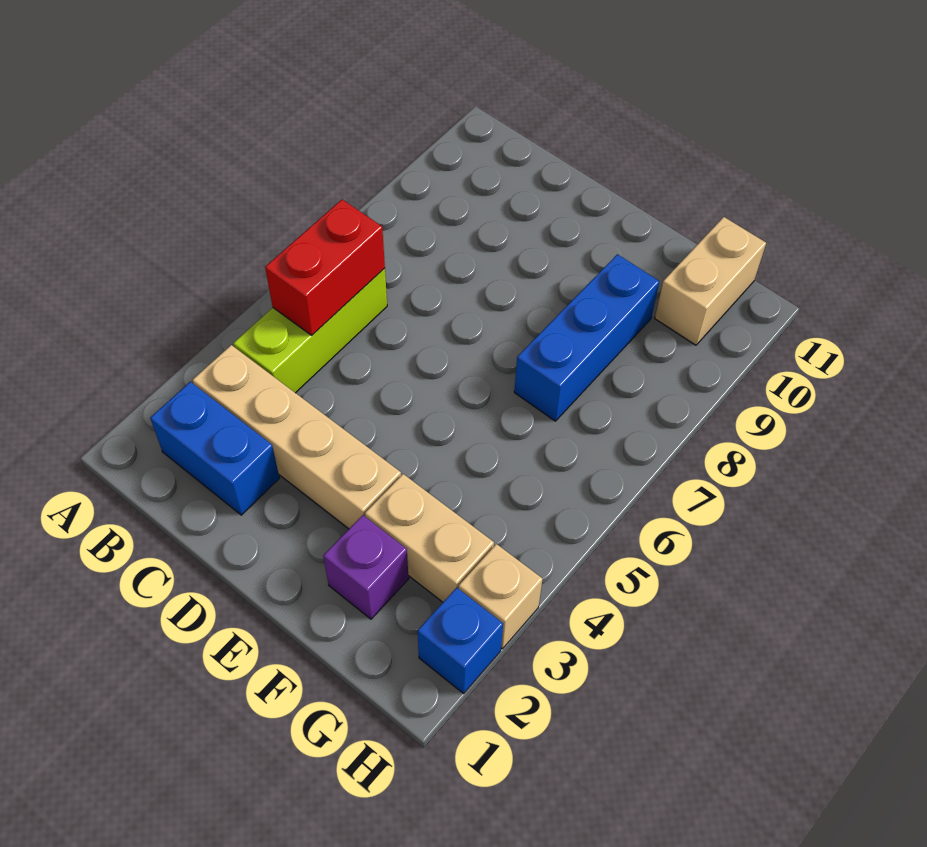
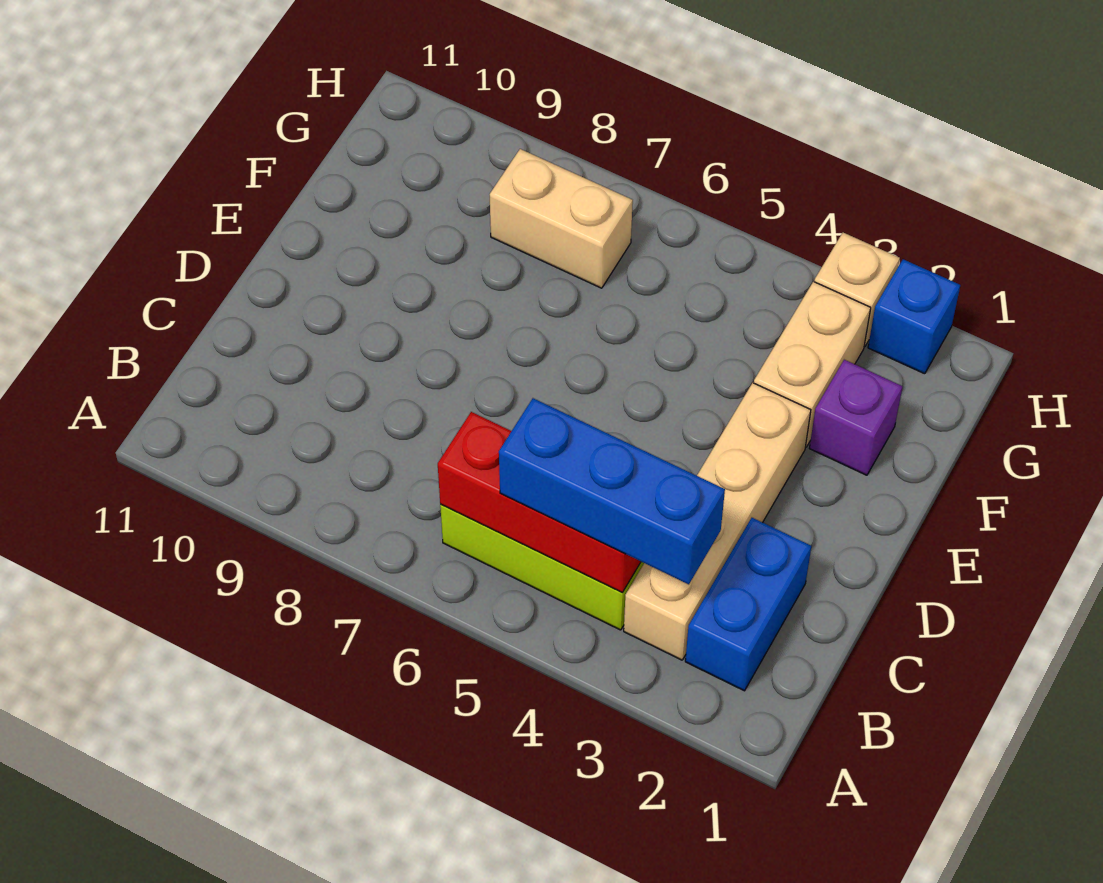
red brick B5:B6 level 2 -> red brick B4:B6 level 2
blue brick F7:F9 level 1 -> blue brick B3:B5 level 3
tan brick G10:G11 level 1 -> tan brick G7:G8 level 1

